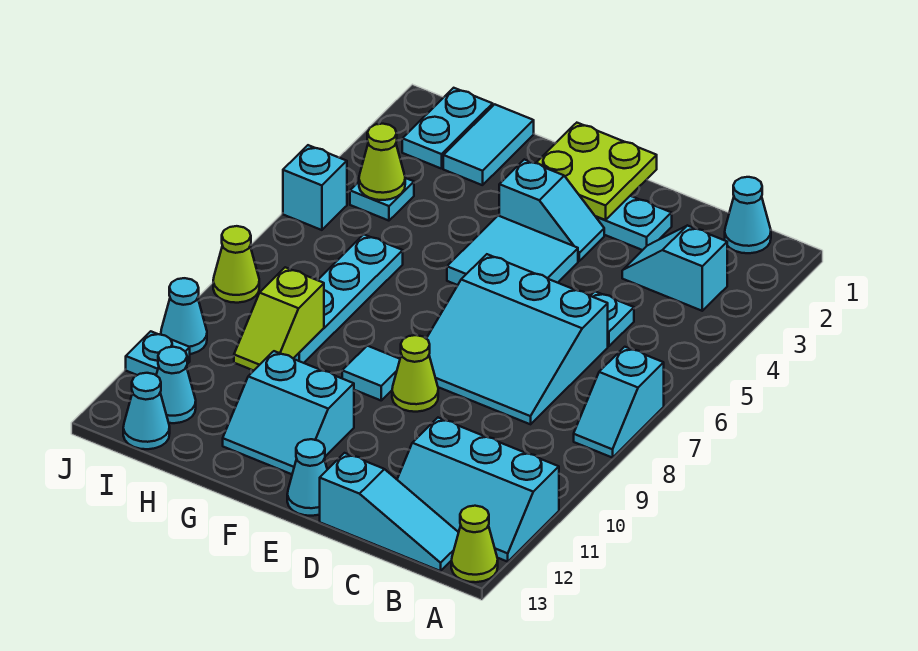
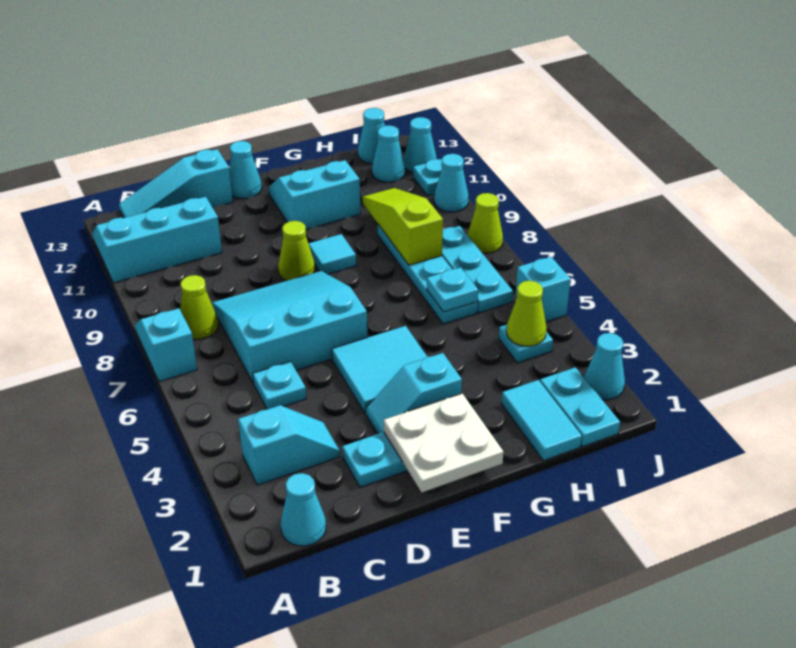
lime cone A13 level 1 -> lime cone B8 level 1
lime plate E1:F2 level 2 -> white plate E1:F2 level 2
none -> cyan plate H6 level 2
lime slope H9:H10 level 2 top 9 -> lime slope H8:H10 level 2 top 8
none -> cyan plate I6:I8 level 1
none -> cyan cone J2 level 1
none -> cyan cone J12 level 1

